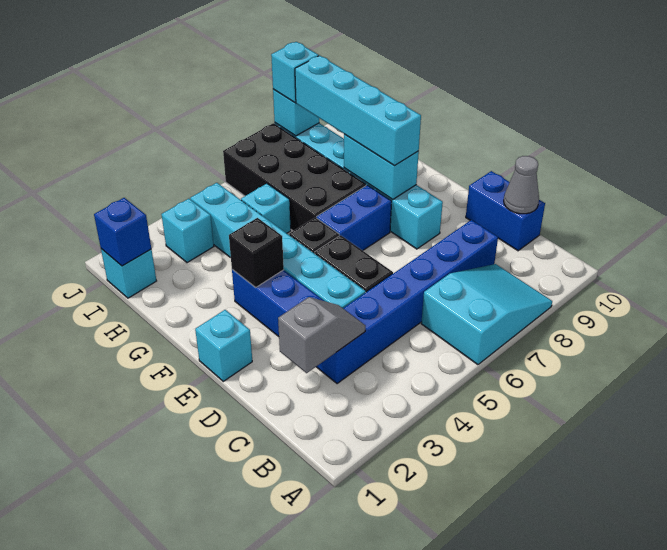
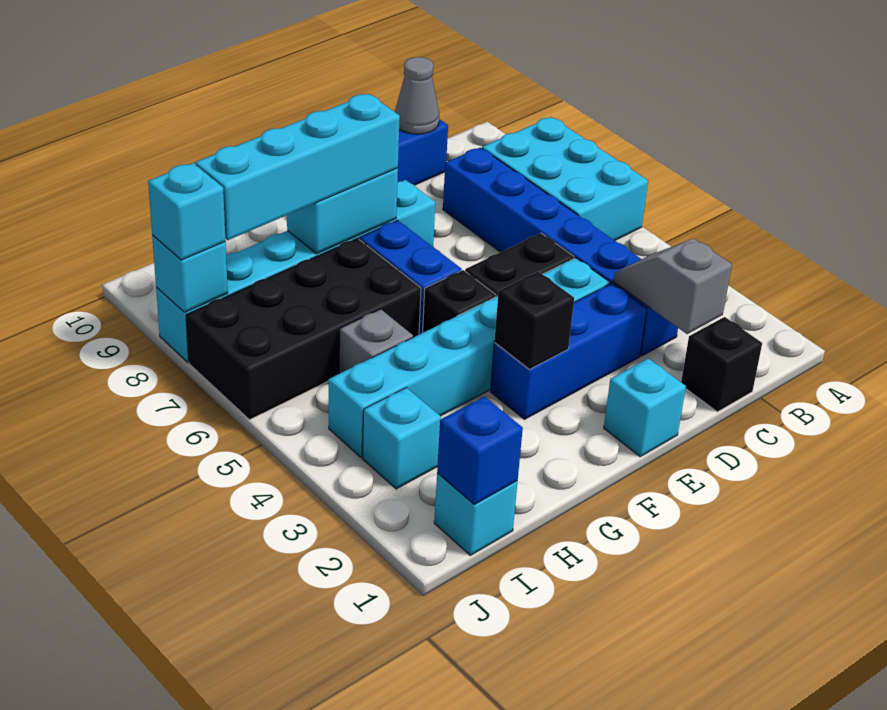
cyan slope A6:B8 level 1 top 6 -> cyan brick A6:B8 level 1
none -> black brick C1 level 1
cyan brick H5 level 1 -> grey brick H5 level 1

